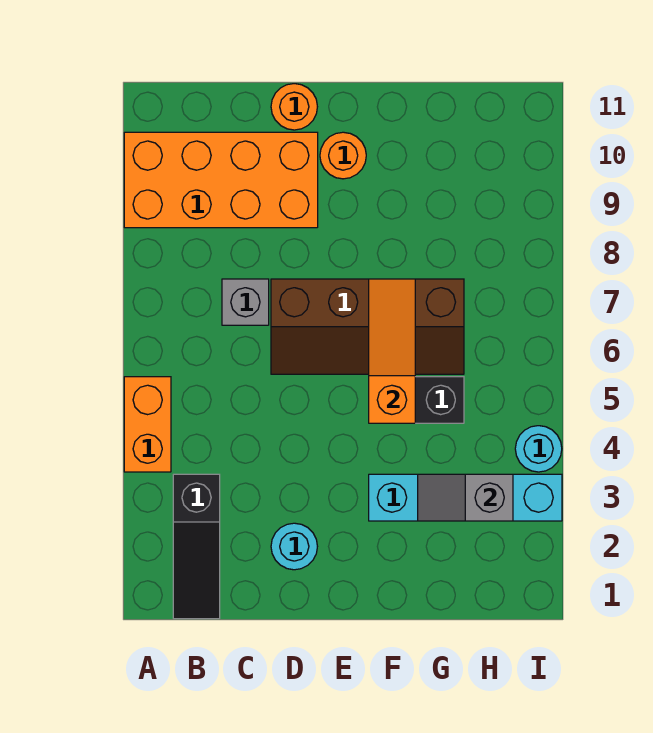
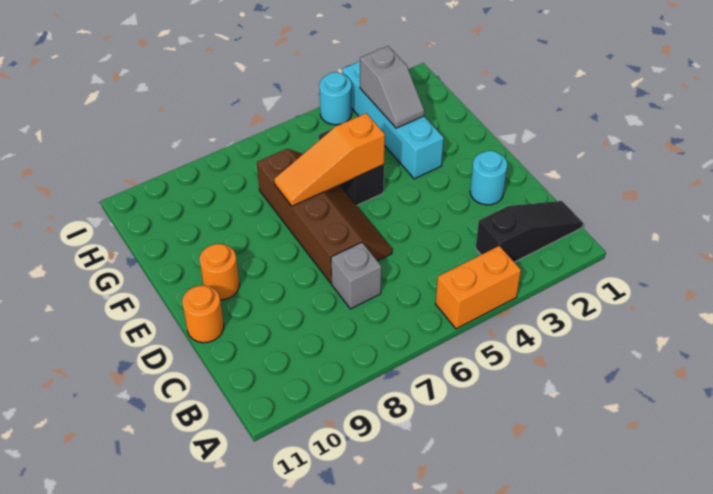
orange brick A9:D10 level 1 -> none

